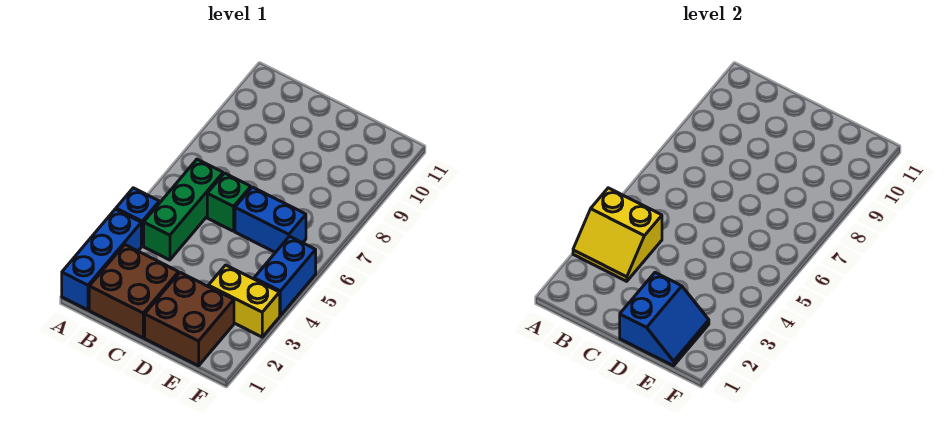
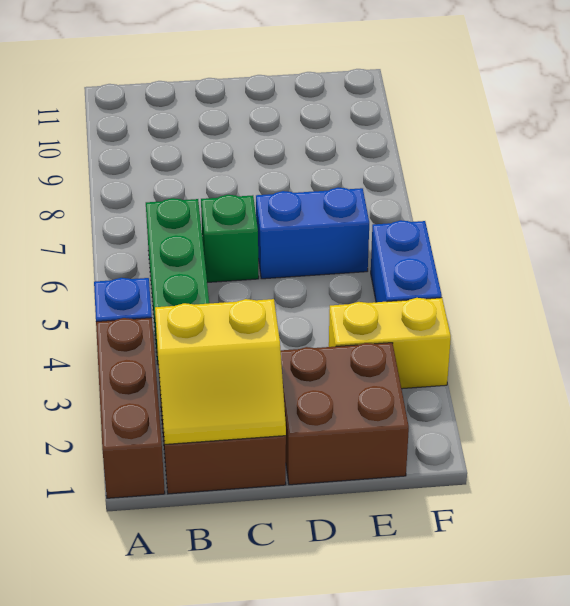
blue brick A1:A3 level 1 -> brown brick A1:A3 level 1
yellow slope A3:B4 level 2 top 4 -> yellow slope B1:C2 level 2 top 2
blue slope D1:E2 level 2 top D -> none

